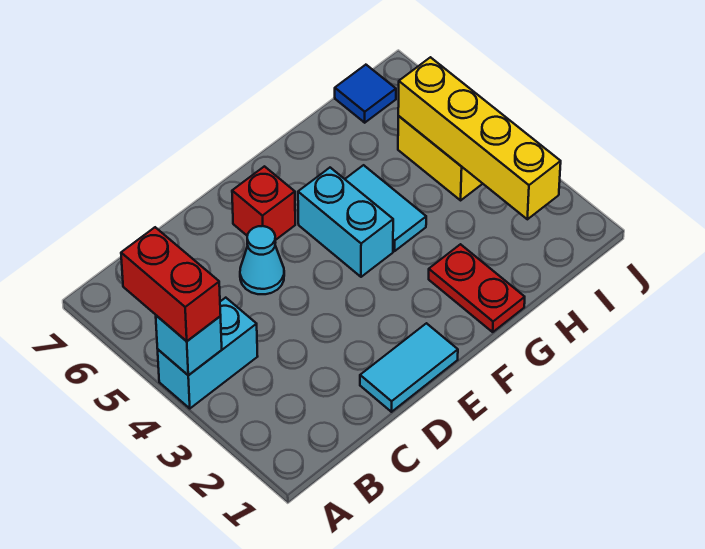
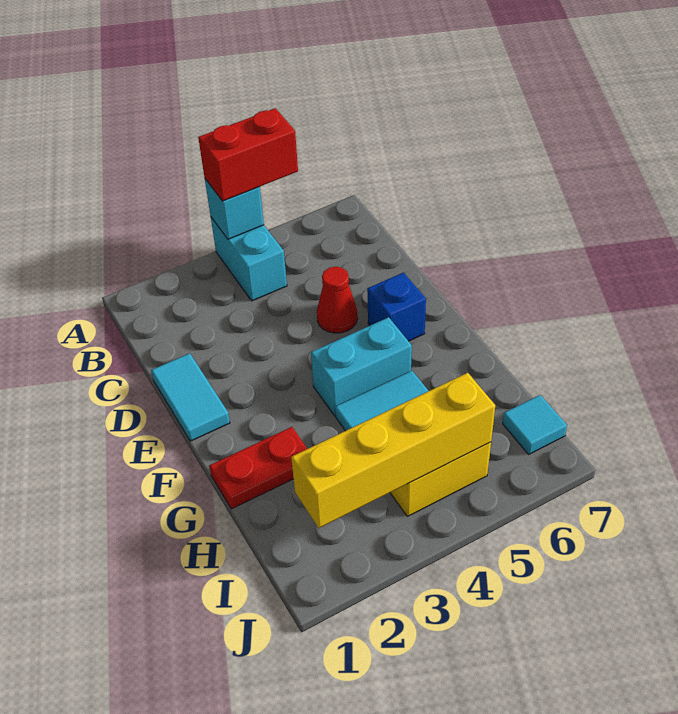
cyan cone D5 level 1 -> red cone D5 level 1
red brick E6 level 1 -> blue brick E6 level 1
blue tile I7 level 1 -> cyan tile I7 level 1

